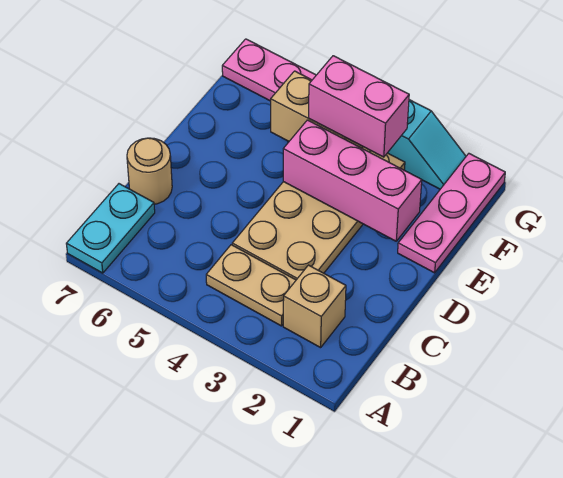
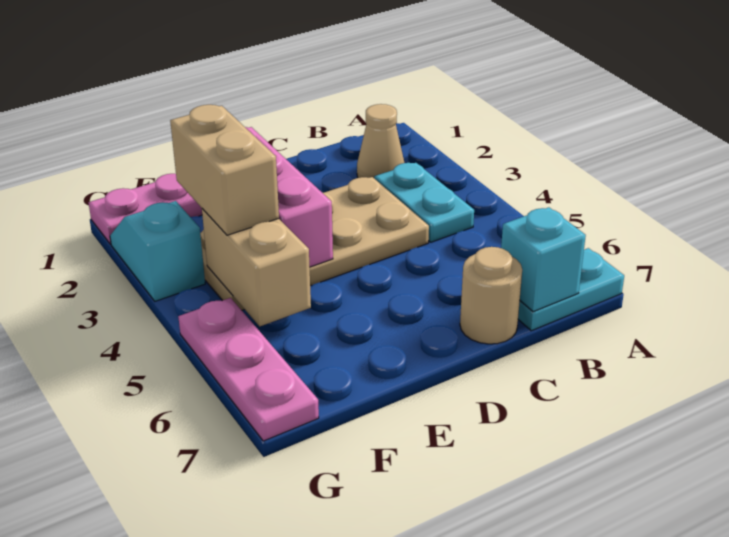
tan brick B2 level 1 -> tan cone B2 level 1
tan plate B3:B4 level 1 -> cyan plate B3:B4 level 1
none -> cyan brick B7 level 2
pink brick F3:F4 level 3 -> tan brick F3:F4 level 3

